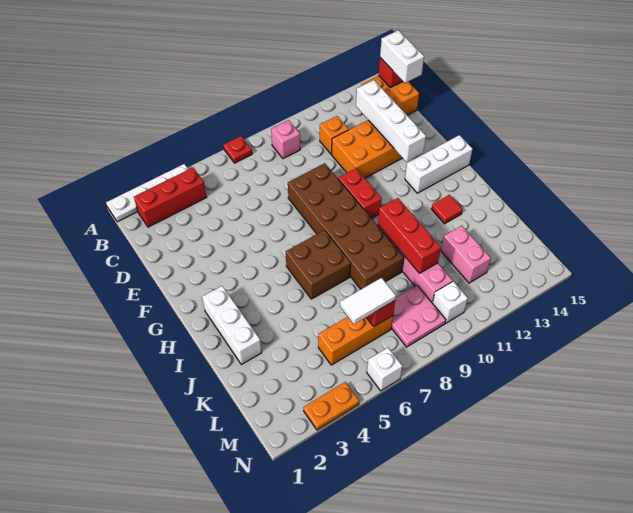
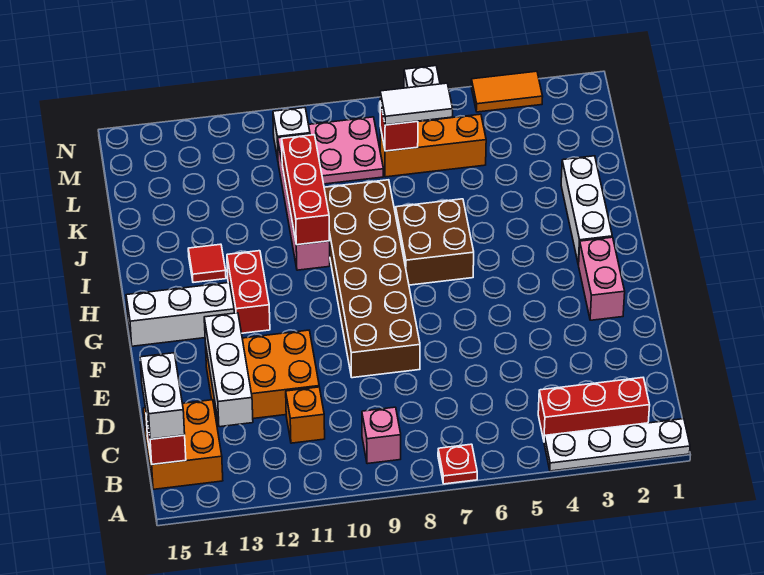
white brick C13:F13 level 2 -> white brick C13:E13 level 2
red brick F10:G10 level 1 -> red brick G12:H12 level 1
pink brick K12:L12 level 1 -> pink brick F2:G2 level 1
orange plate N3:N4 level 1 -> orange tile N3:N4 level 1

